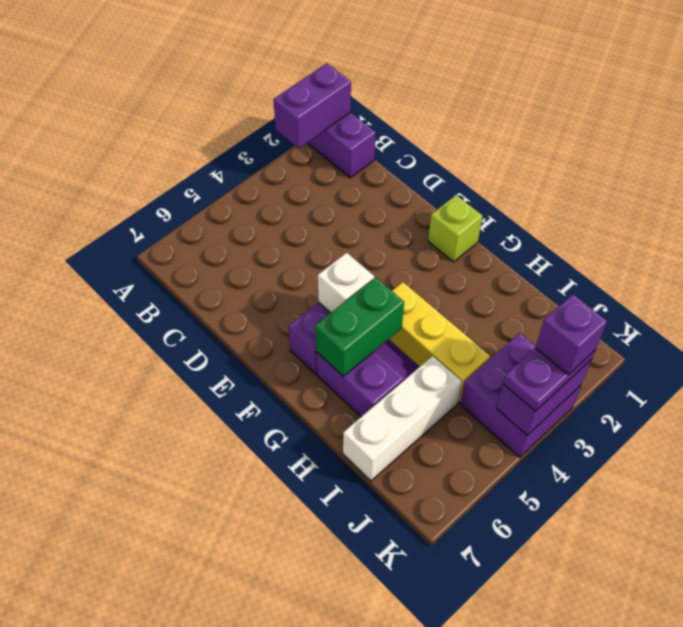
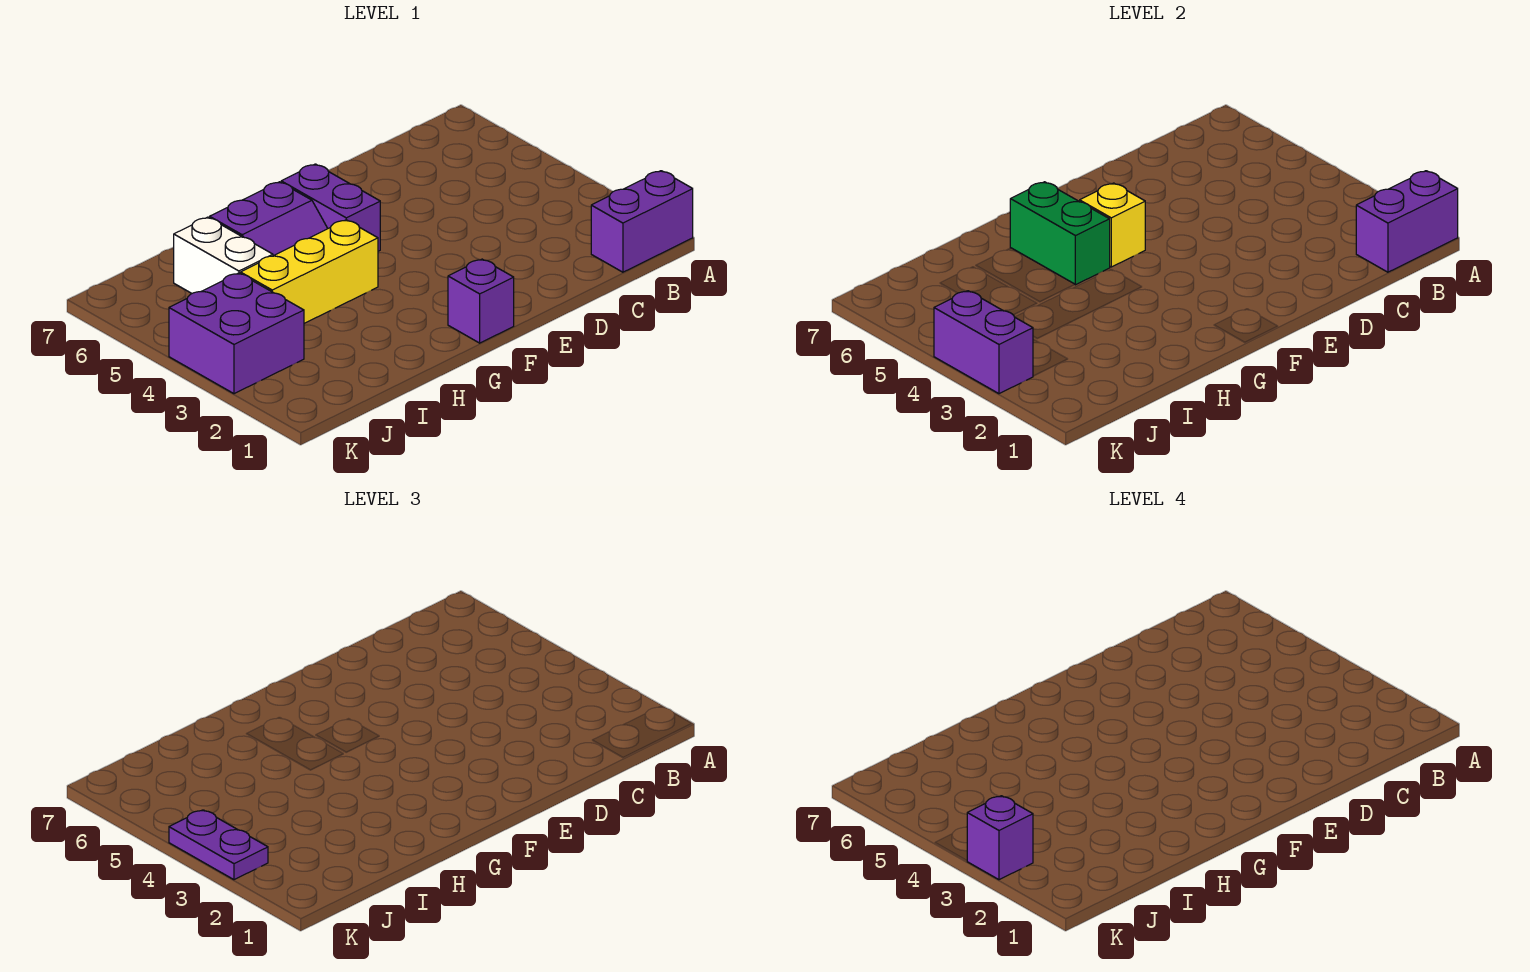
purple brick A1:A2 level 2 -> purple brick A1:B1 level 2
lime brick F1 level 1 -> purple brick F1 level 1
white brick F5 level 2 -> yellow brick F5 level 2
white brick I5:I7 level 1 -> white brick I5:I6 level 1

